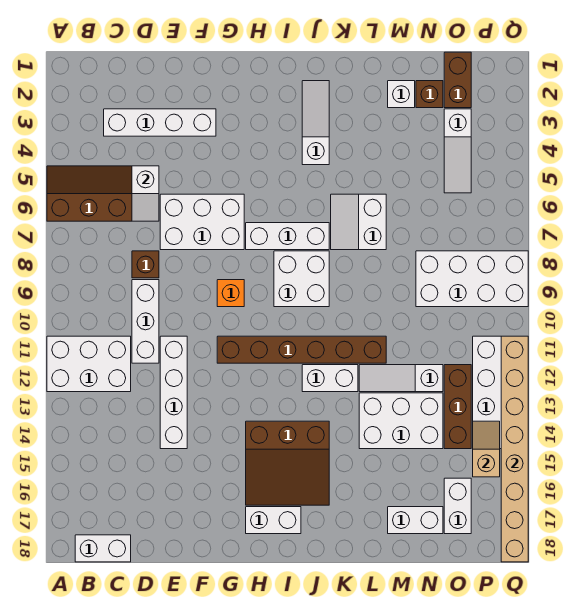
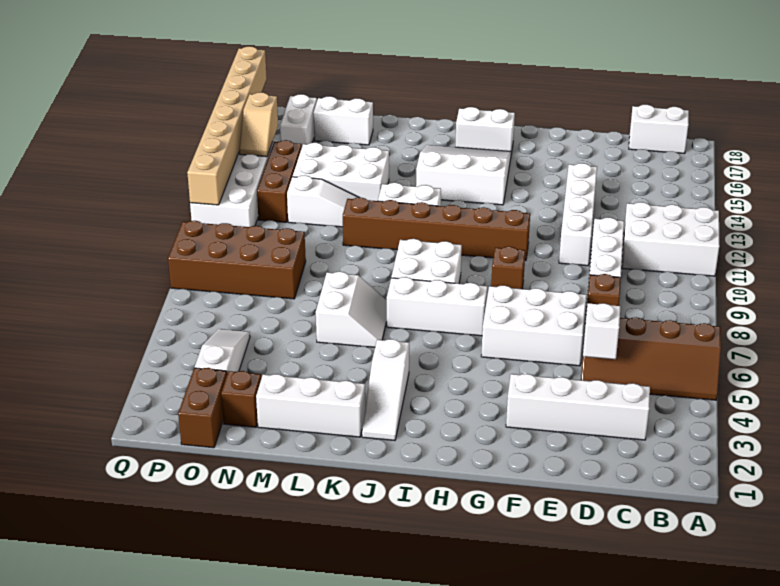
orange brick G9 level 1 -> brown brick G9 level 1
brown slope H14:J16 level 1 top 14 -> white slope H14:J16 level 1 top 14
white brick M2 level 1 -> white brick K2:M2 level 1
white brick N8:Q9 level 1 -> brown brick N8:Q9 level 1

